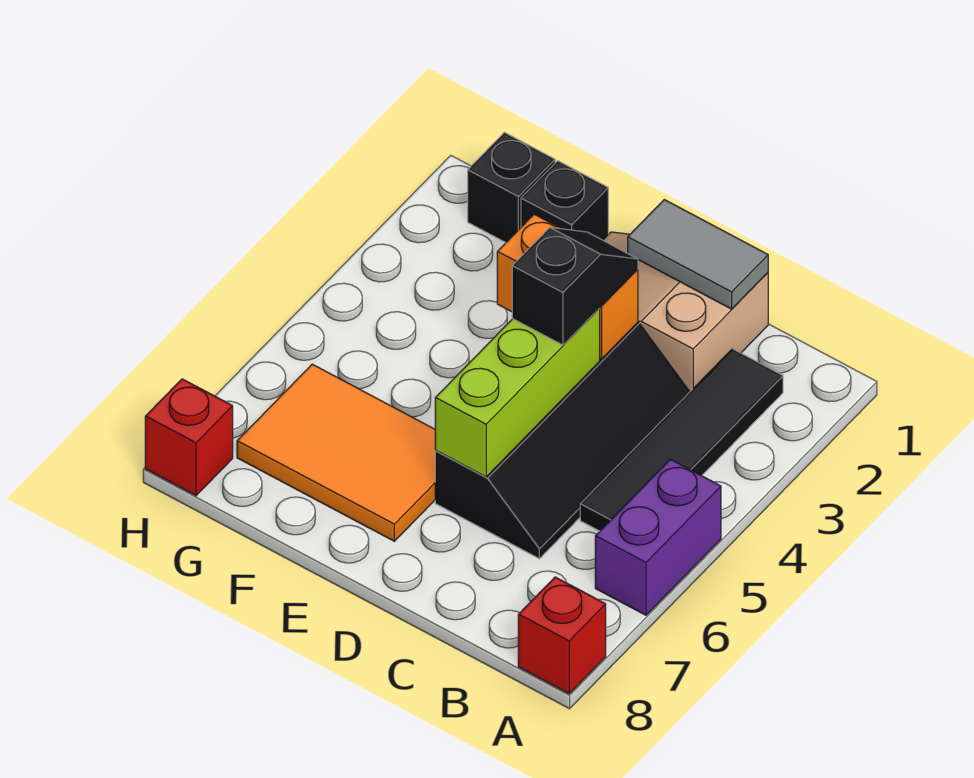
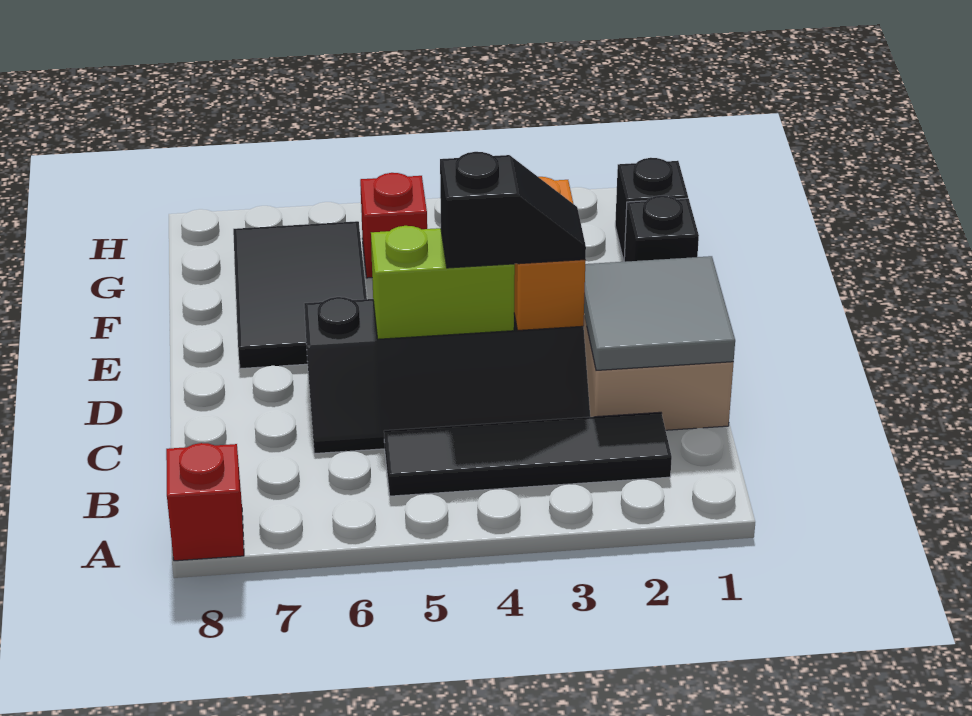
purple brick A5:A6 level 1 -> none
grey tile C1:D1 level 2 -> grey tile C1:D2 level 2
lime brick D4:D6 level 2 -> lime brick D4:D5 level 2
orange tile E6:G7 level 1 -> black tile E6:G7 level 1
red brick H8 level 1 -> red brick G5 level 1

